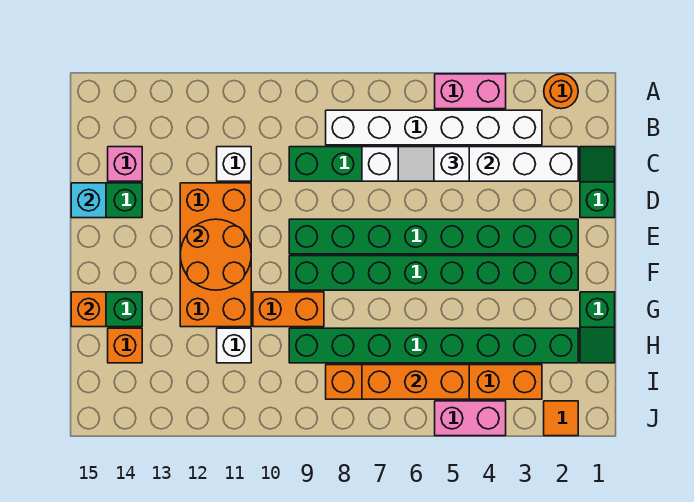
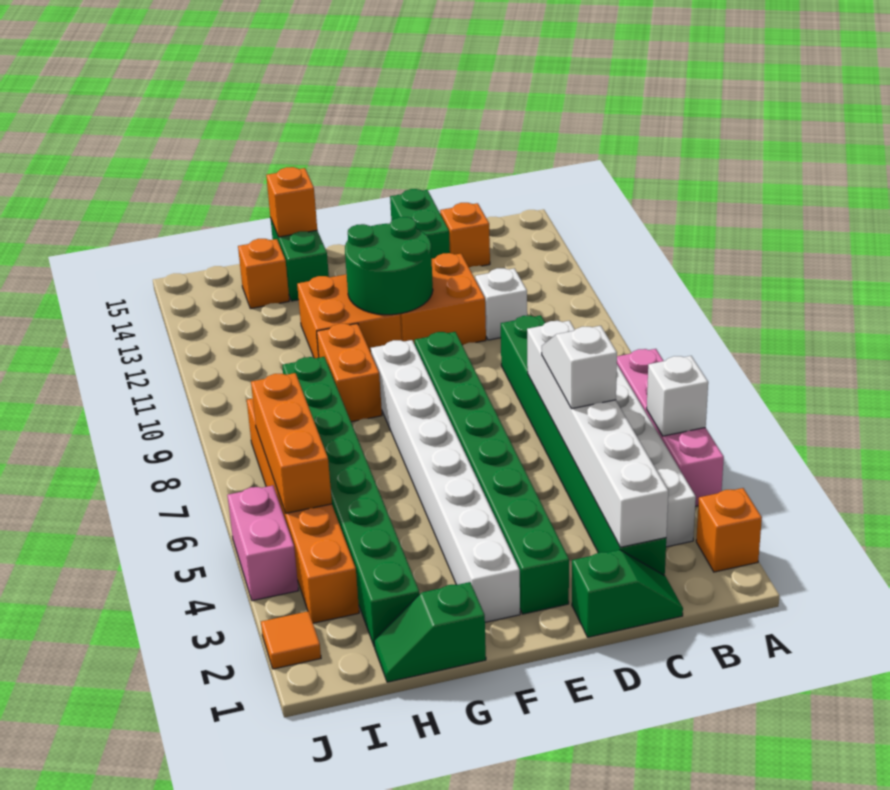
orange round brick A2 level 1 -> orange brick A2 level 1
pink brick A4:A5 level 1 -> pink brick A4:A7 level 1
pink brick C14 level 1 -> orange brick C14 level 1
cyan brick D15 level 2 -> none
orange round brick E11:F12 level 2 -> green round brick E11:F12 level 2
green brick F2:F9 level 1 -> white brick F2:F9 level 1
white brick H11 level 1 -> white brick A5 level 2

